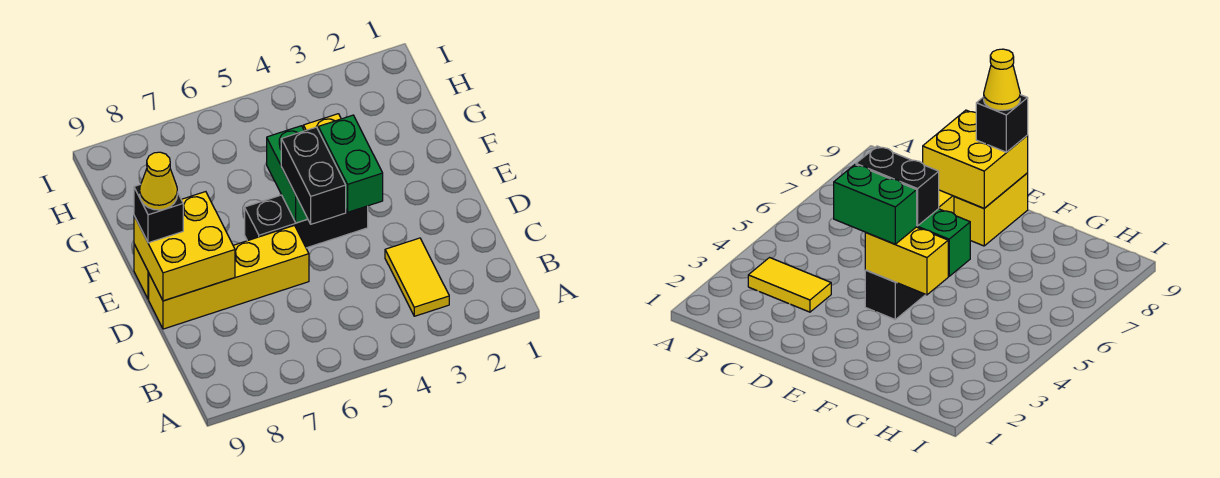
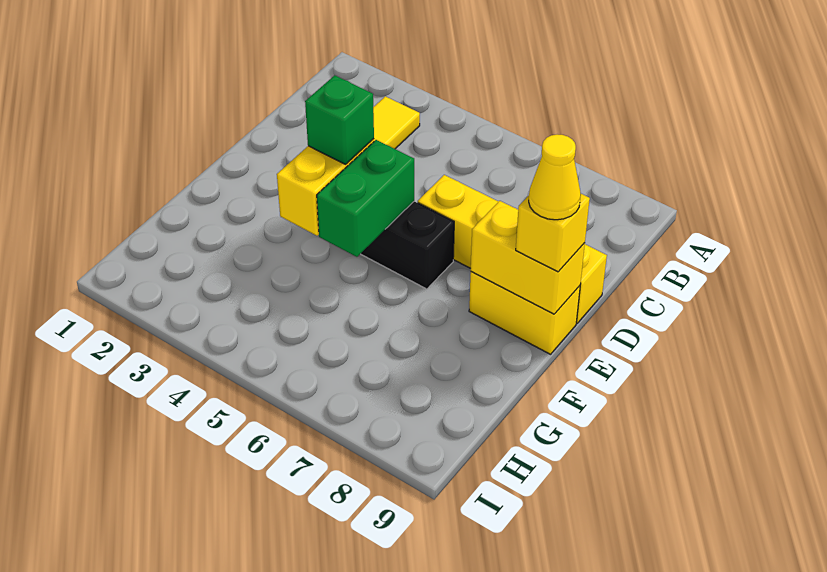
green brick D4:E4 level 3 -> green brick E4 level 3
black brick D5:E5 level 3 -> none
yellow brick D8:E9 level 2 -> yellow brick E8:E9 level 2
black brick E9 level 3 -> yellow brick E9 level 3

